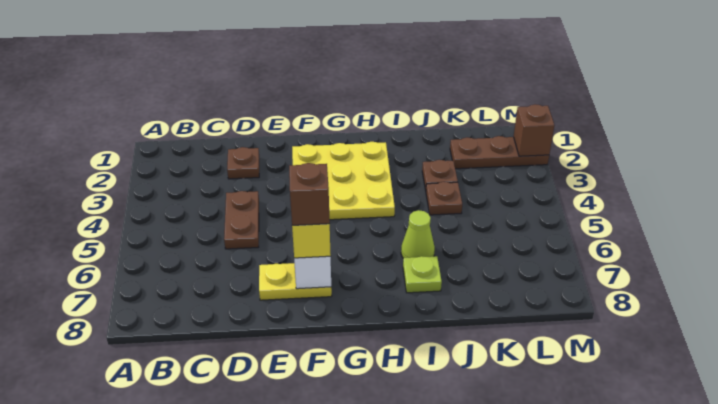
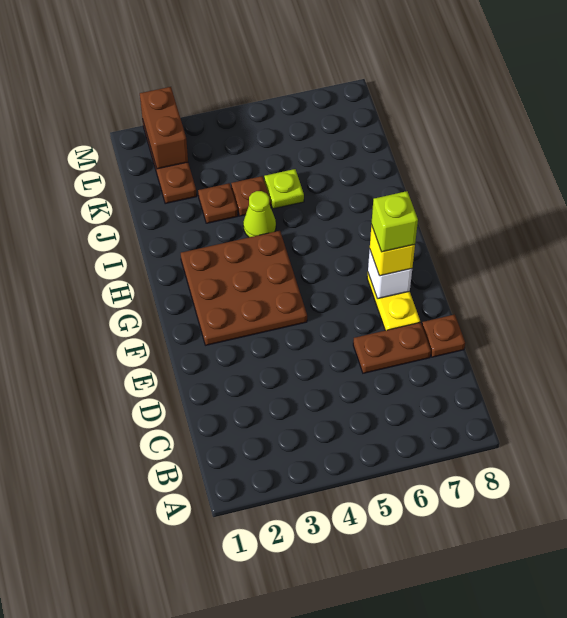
brown plate D2 level 1 -> brown plate D8 level 1
brown plate D4:D5 level 1 -> brown plate D6:D7 level 1
yellow plate F2:H4 level 1 -> brown plate F2:H4 level 1
brown brick F7 level 4 -> lime brick F7 level 4
lime cone I6 level 1 -> lime cone I4 level 1
lime plate I7 level 1 -> lime plate J5 level 1
brown brick M2 level 2 -> brown brick L2:M2 level 2

